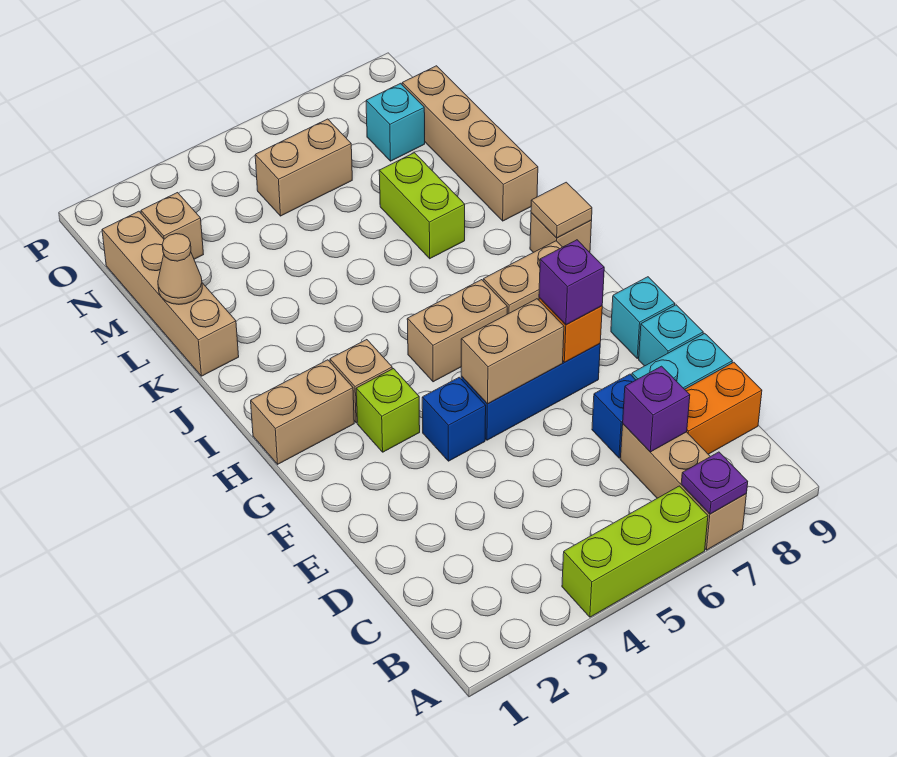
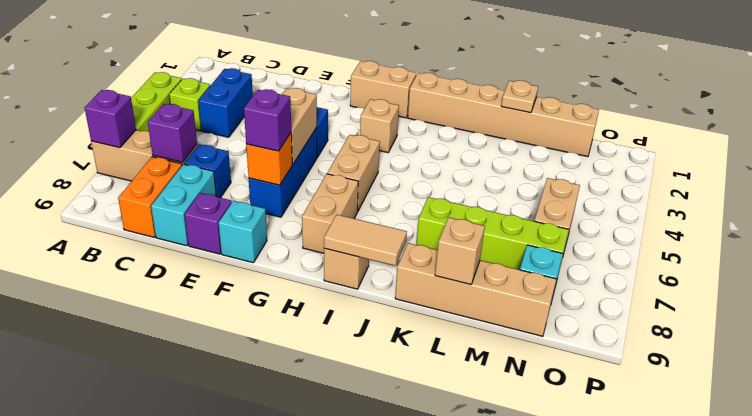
purple plate A7 level 2 -> purple brick A7 level 2
none -> blue brick C3:C4 level 1
cyan brick E9 level 1 -> purple brick E9 level 1
lime brick G3 level 1 -> lime brick B4 level 1
tan brick H1:H2 level 1 -> tan brick G1:H1 level 1
tan tile I9 level 2 -> tan tile I9:J9 level 2
tan brick K1:N1 level 1 -> tan brick I1:N1 level 1
lime brick K7:L7 level 1 -> lime brick K7:N7 level 1
tan cone L1 level 2 -> tan plate L1 level 2
tan brick N2 level 1 -> tan brick L9 level 2

